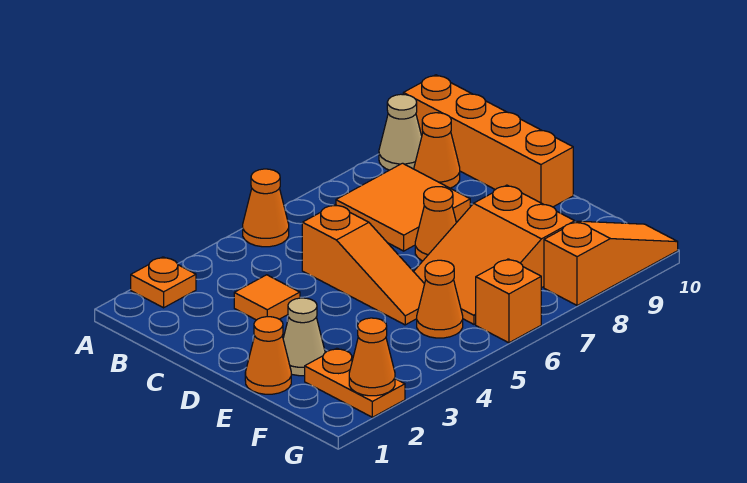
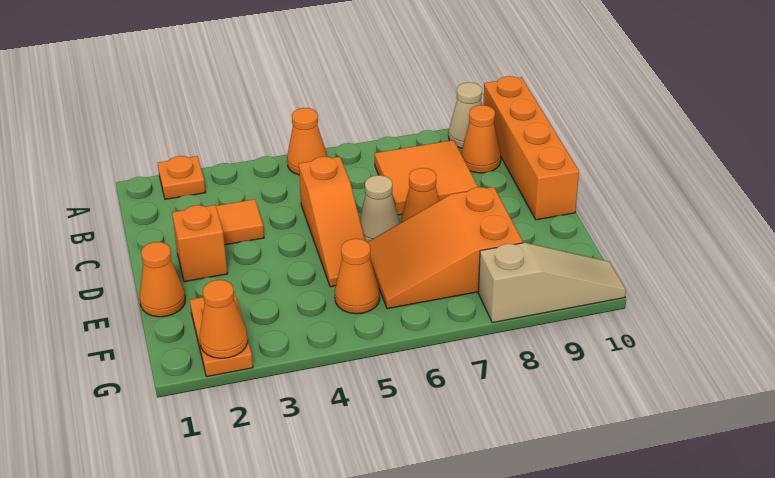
tan cone E2 level 1 -> tan cone D6 level 1
orange brick G6 level 1 -> orange brick D2 level 1
orange slope G8:G10 level 1 top 8 -> tan slope G8:G10 level 1 top 8

